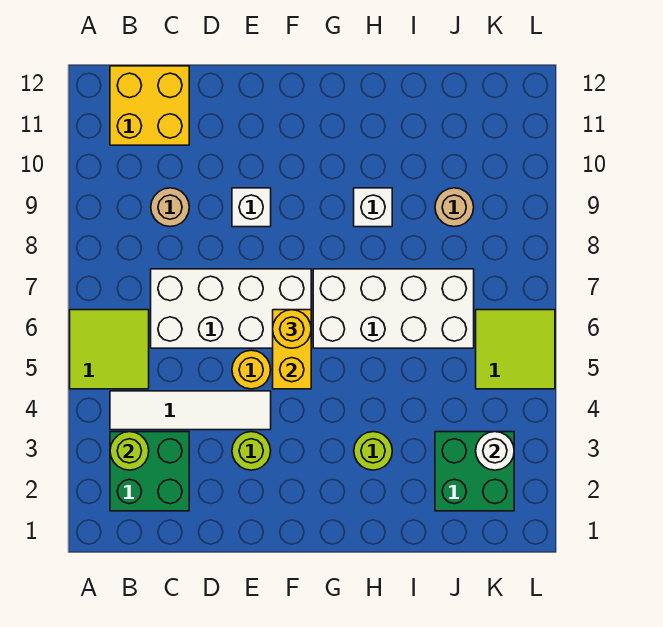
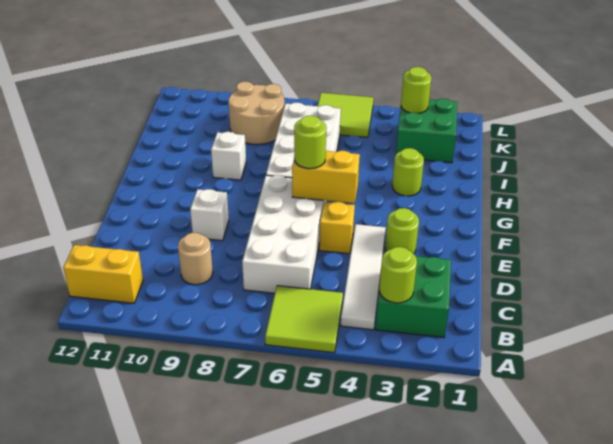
yellow brick B11:C12 level 1 -> yellow brick B11:B12 level 1
yellow round brick E5 level 1 -> yellow brick E5 level 1
yellow round brick F6 level 3 -> lime round brick F6 level 3
tan round brick J9 level 1 -> tan round brick J8:K9 level 1
white round brick K3 level 2 -> lime round brick K3 level 2

